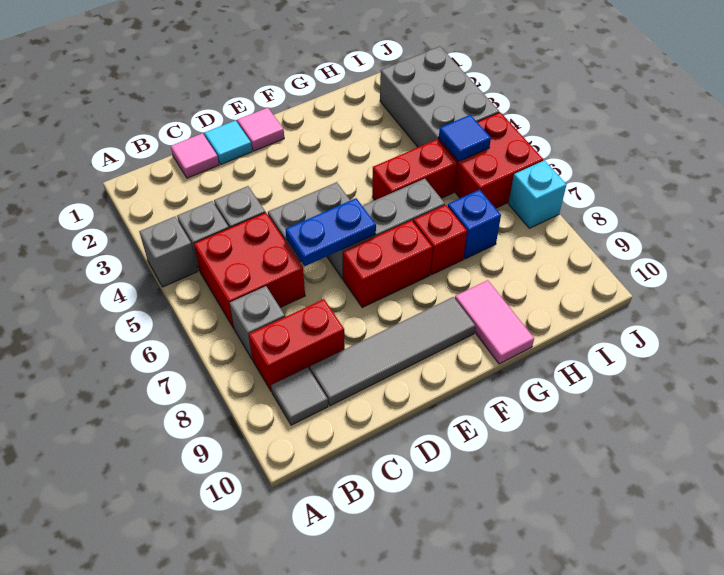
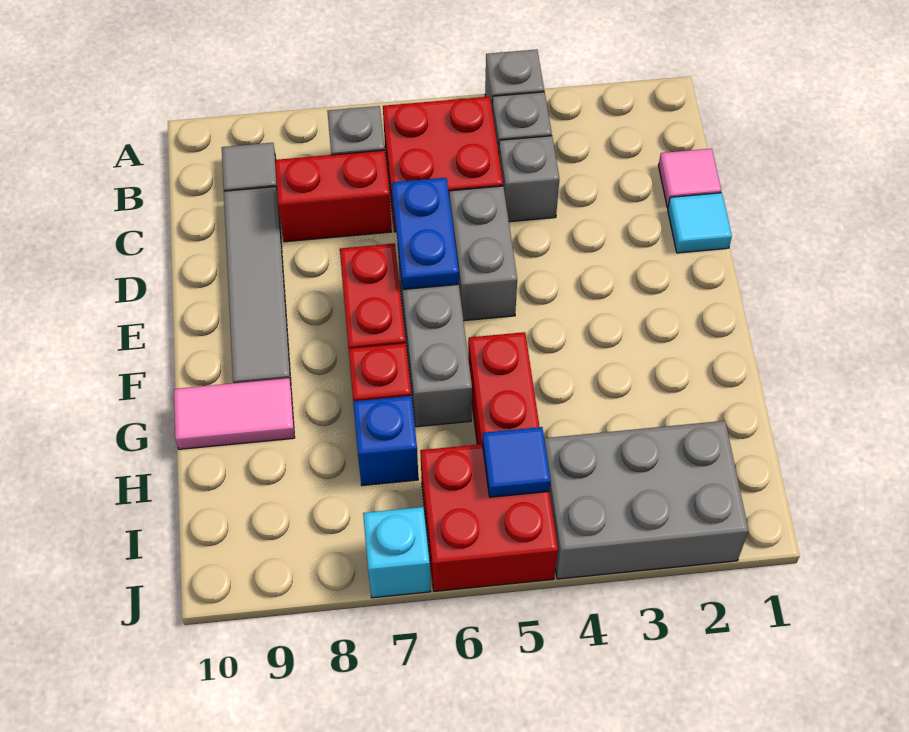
red brick B8:C8 level 1 -> red brick C7:C8 level 1
pink tile E1 level 1 -> none

